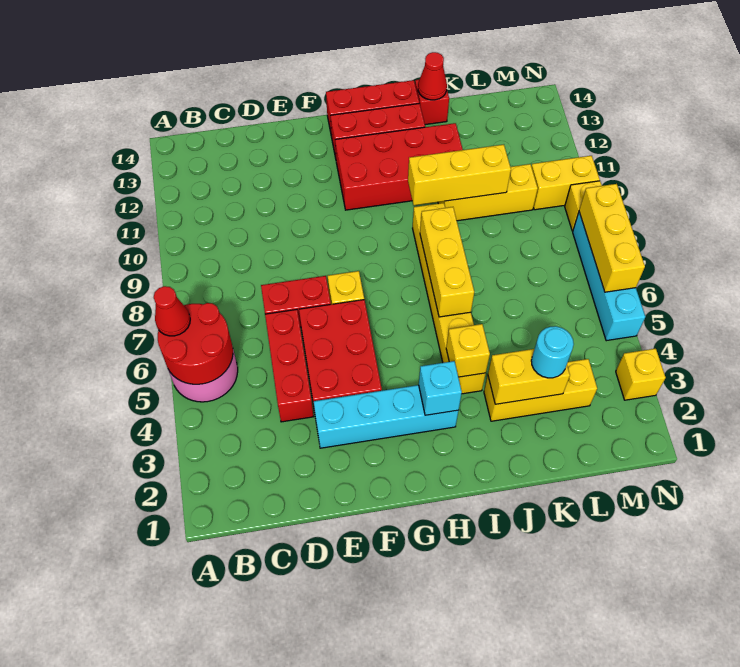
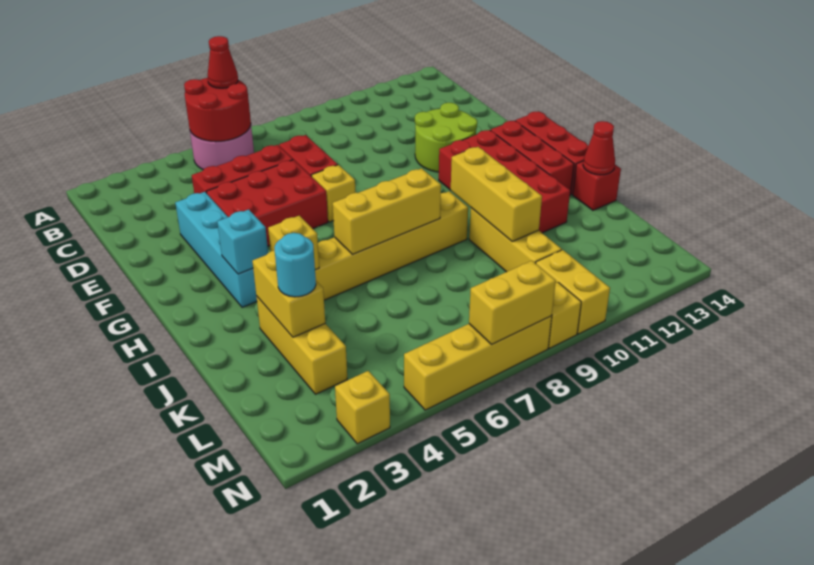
none -> lime round brick E11:F12 level 1
cyan brick N5:N8 level 1 -> yellow brick N5:N8 level 1
yellow brick N6:N8 level 2 -> yellow brick N7:N8 level 2

